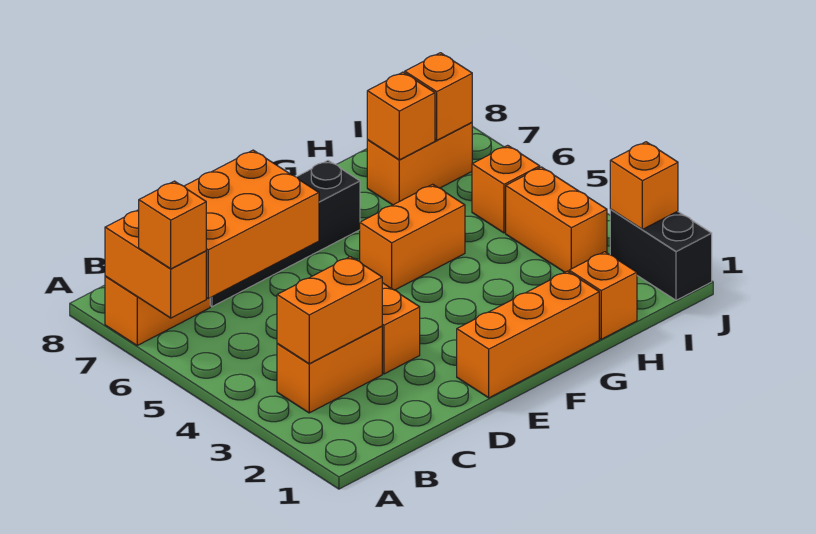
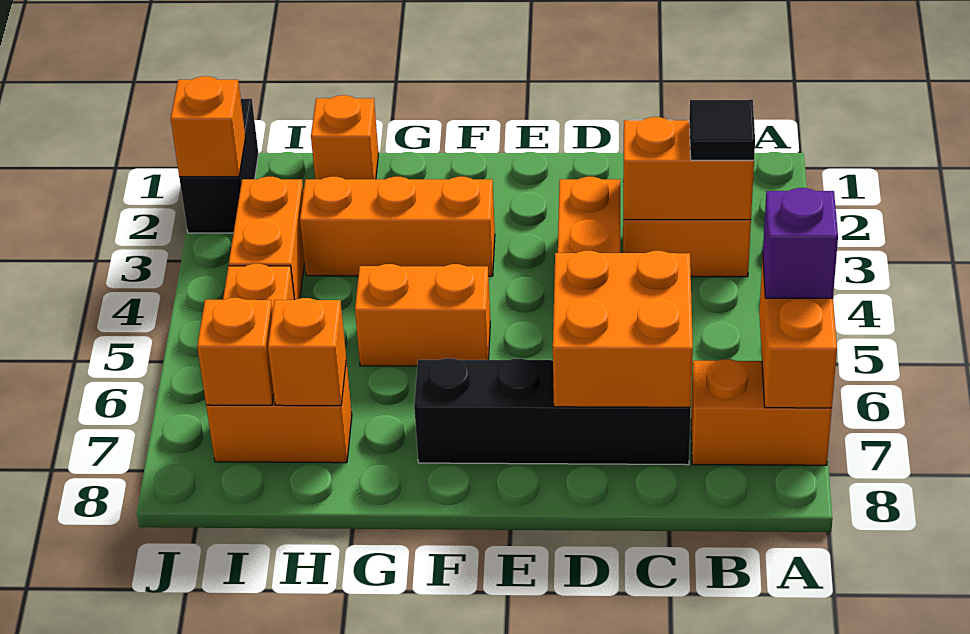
orange brick A6 level 3 -> purple brick A6 level 3
none -> black tile B3 level 3
orange brick B6:D7 level 2 -> orange brick C6:D7 level 2
orange brick E1:G1 level 1 -> orange brick F3:H3 level 1

